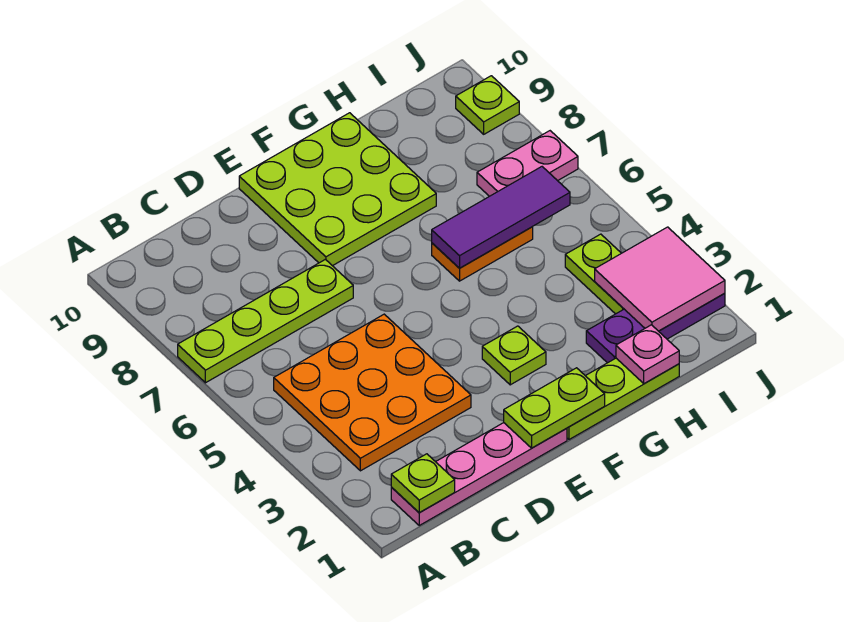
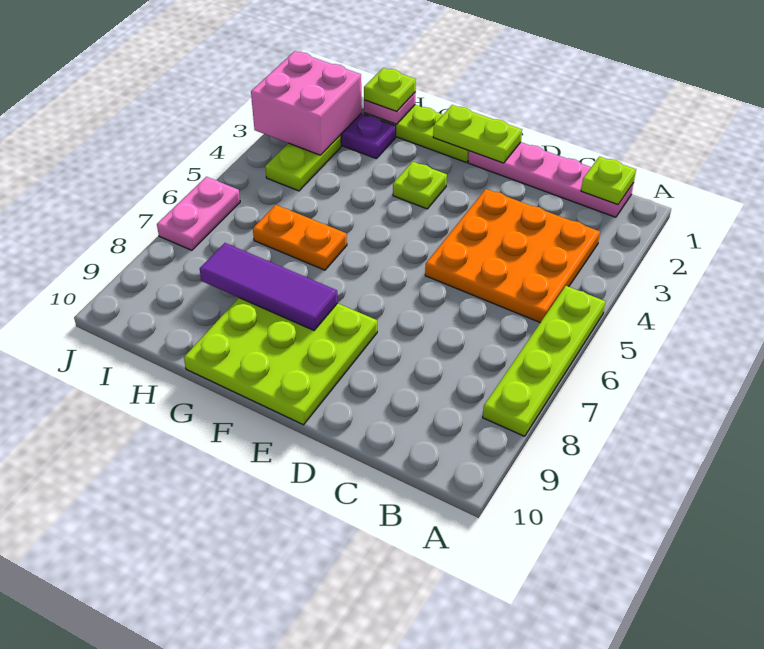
lime plate A7:D7 level 1 -> lime plate A5:A8 level 1
purple tile G6:I6 level 2 -> purple tile F8:H8 level 2
pink tile I2:J3 level 2 -> pink brick I2:J3 level 2
pink plate I7:J7 level 1 -> pink plate J6:J7 level 1
lime plate J9 level 1 -> lime plate H1 level 3

